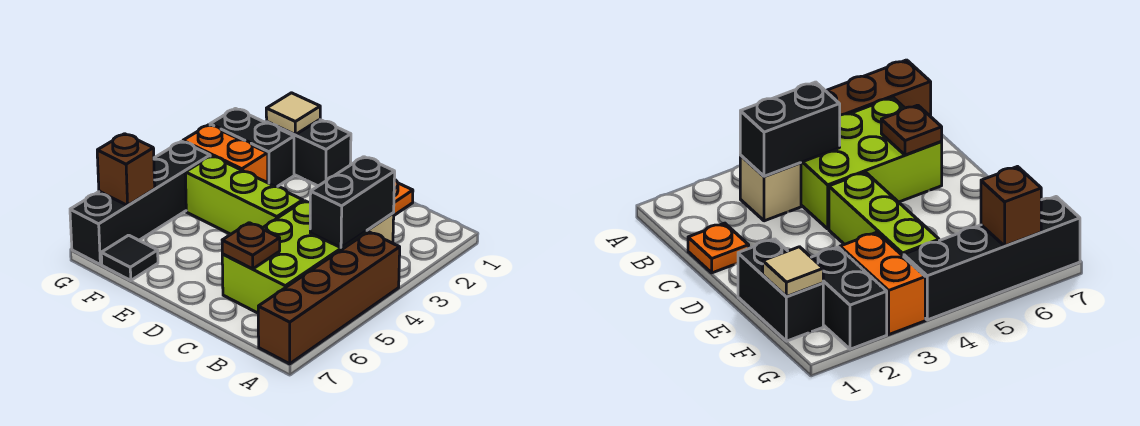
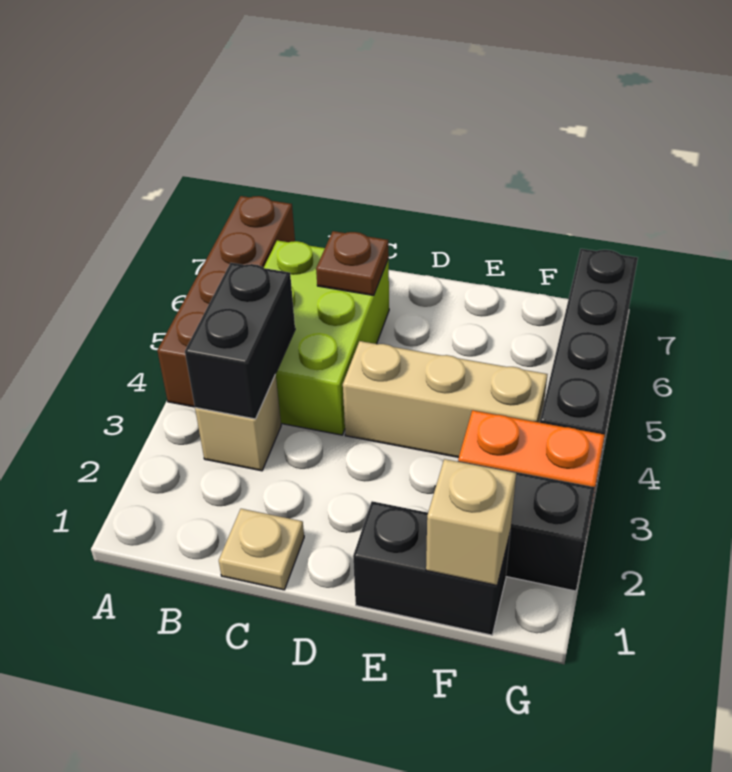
orange plate C1 level 1 -> tan plate C1 level 1
lime brick D4:F4 level 1 -> tan brick D4:F4 level 1
tan tile F1 level 2 -> tan brick F1 level 2
black tile F7 level 1 -> none
brown brick G6 level 2 -> none

